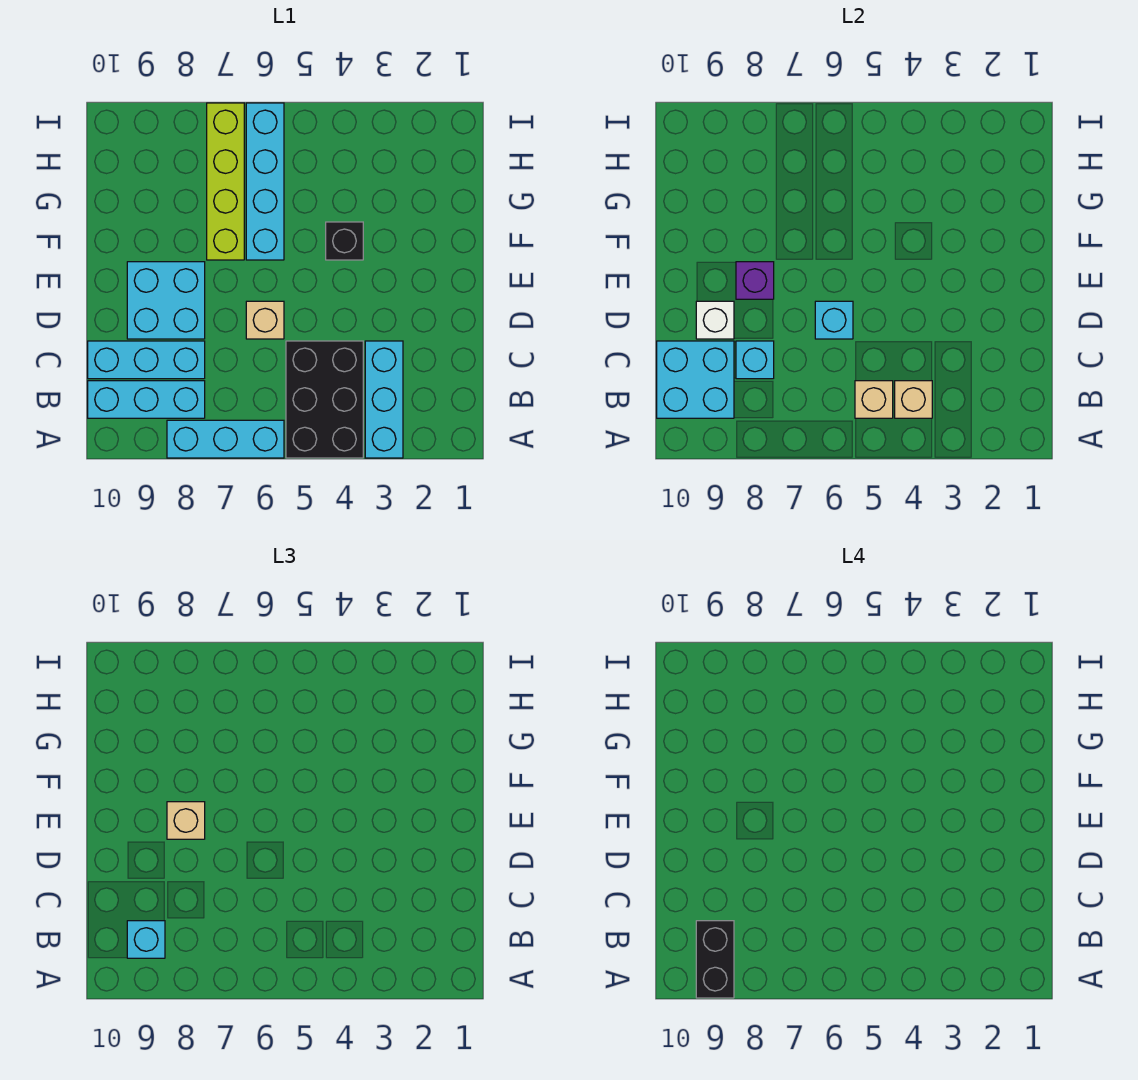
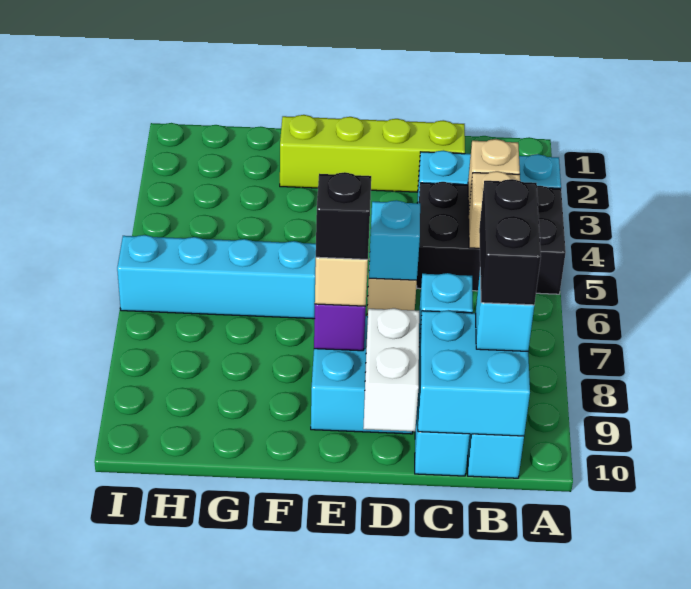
cyan brick A6:A8 level 1 -> none
black brick A9:B9 level 4 -> black brick B8:B9 level 4
white brick D9 level 2 -> white brick D9:D10 level 2
black brick F4 level 1 -> black brick E8 level 4
lime brick F7:I7 level 1 -> lime brick C2:F2 level 1

